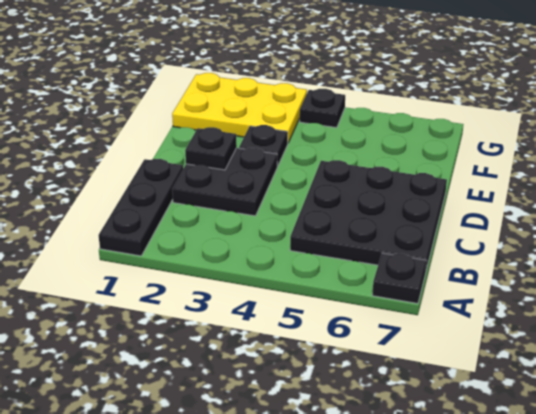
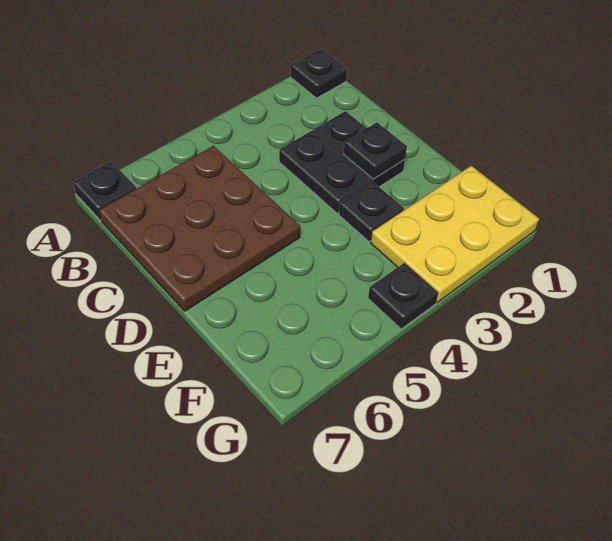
black plate A1:C1 level 1 -> black plate A1 level 1
black plate B5:D7 level 1 -> brown plate B5:D7 level 1

